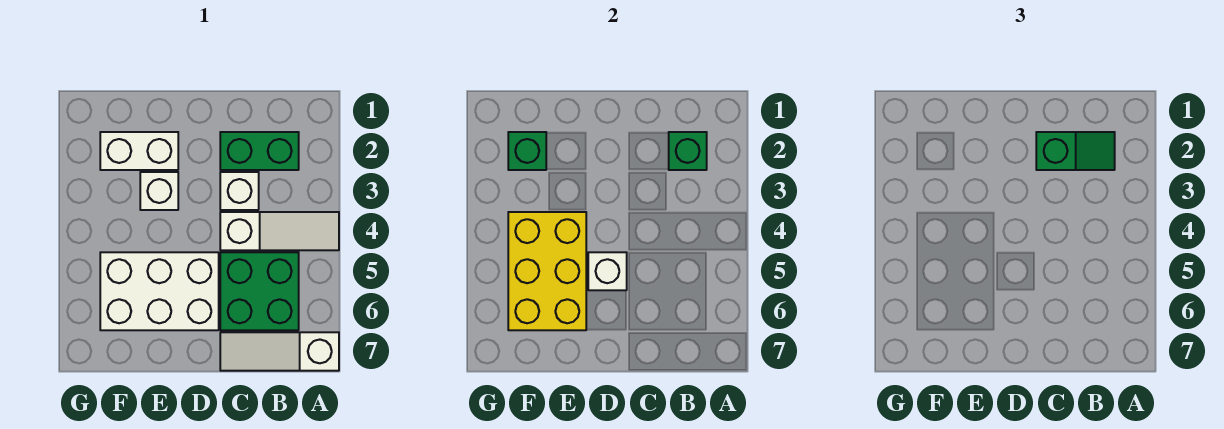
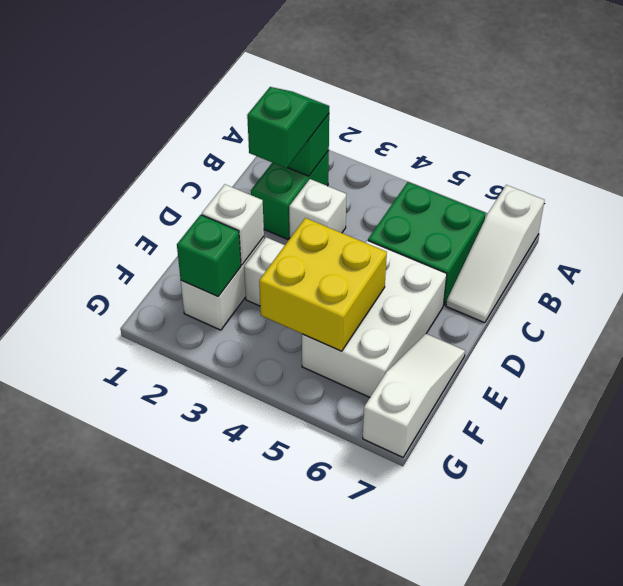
white slope A4:C4 level 1 top C -> white slope E7:G7 level 1 top G
white brick D5 level 2 -> white brick E2 level 2
yellow brick E4:F6 level 2 -> yellow brick E4:F5 level 2

